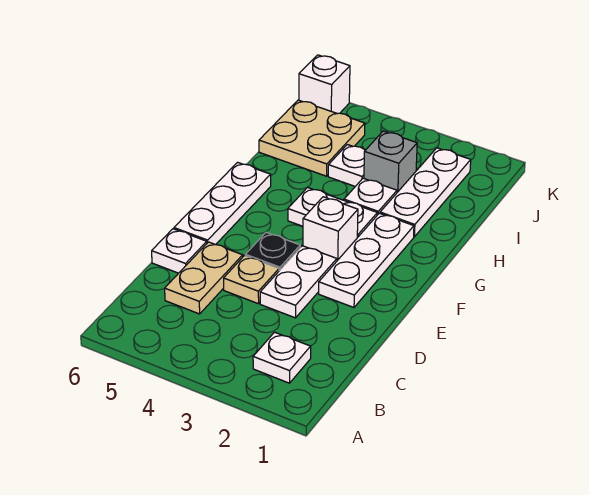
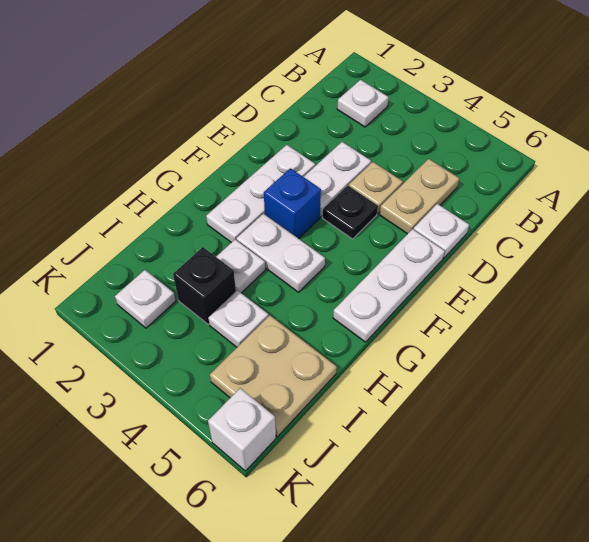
white brick F3 level 1 -> blue brick F3 level 1
white plate H2:J2 level 1 -> white plate J2 level 1
grey brick I3 level 1 -> black brick I3 level 1

